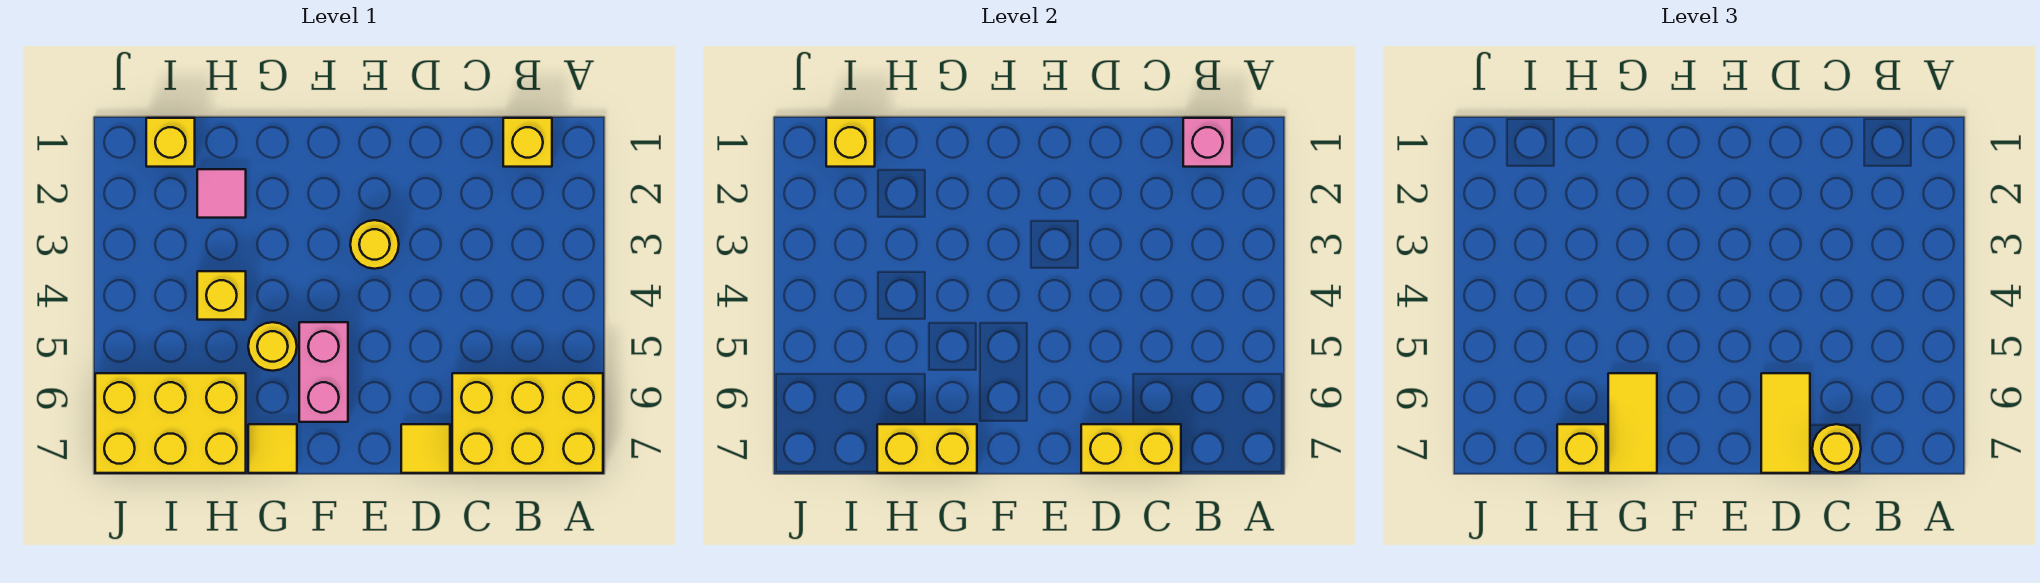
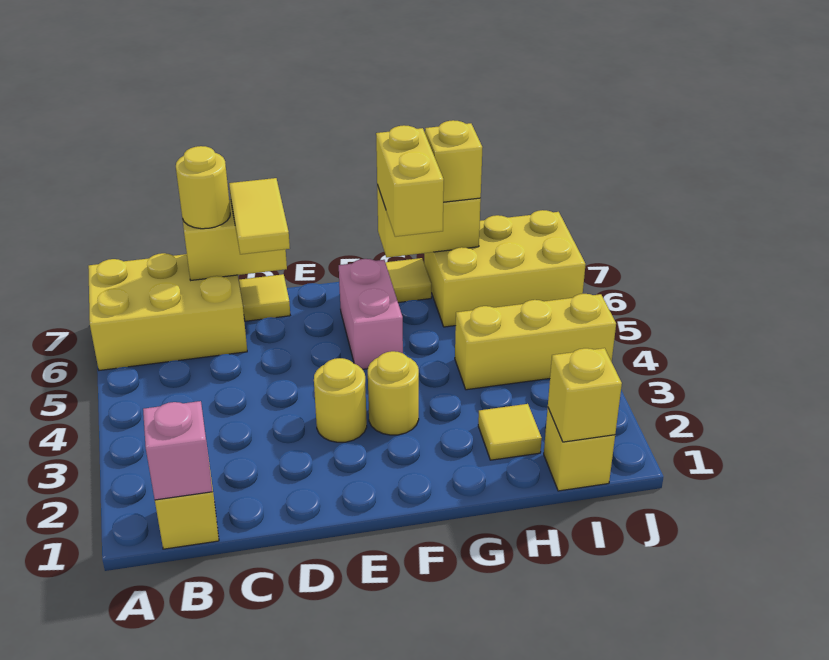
yellow round brick G5 level 1 -> yellow round brick F3 level 1
yellow tile G6:G7 level 3 -> yellow brick G6:G7 level 3
pink tile H2 level 1 -> yellow tile H2 level 1
yellow brick H4 level 1 -> yellow brick H4:J4 level 1

